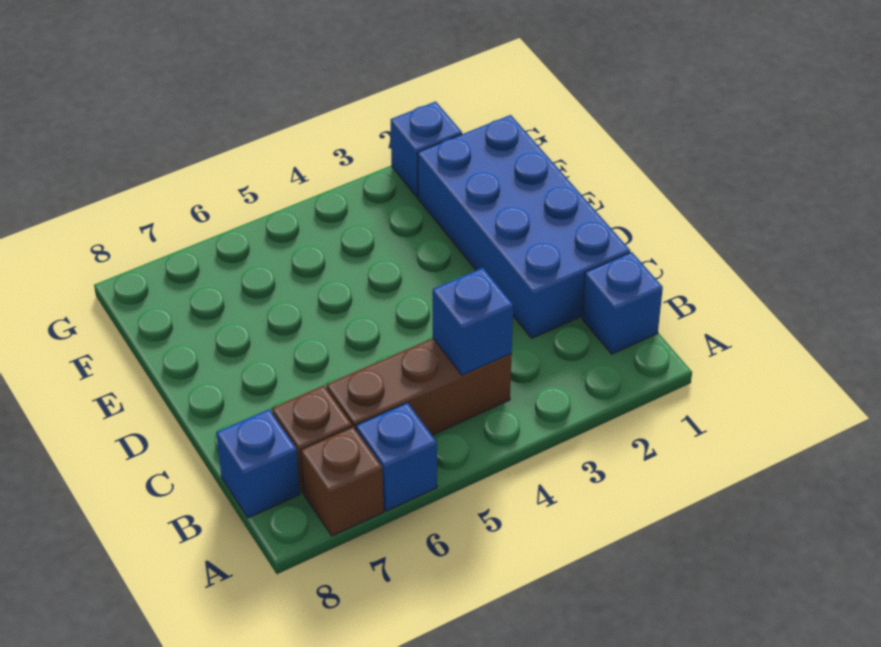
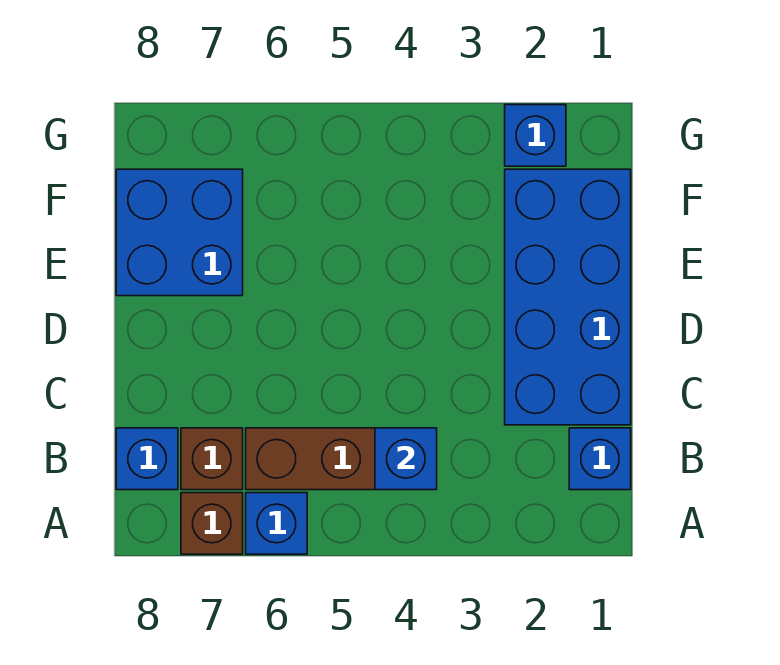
none -> blue brick E7:F8 level 1

